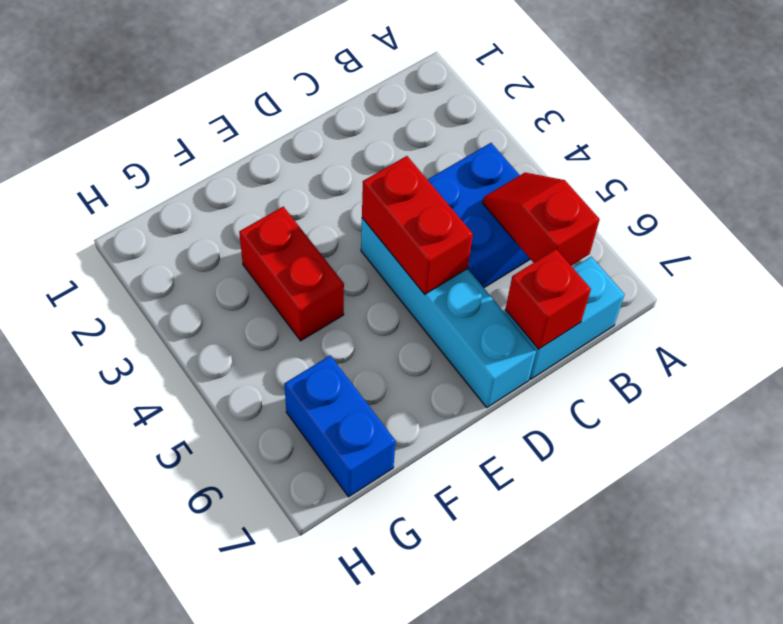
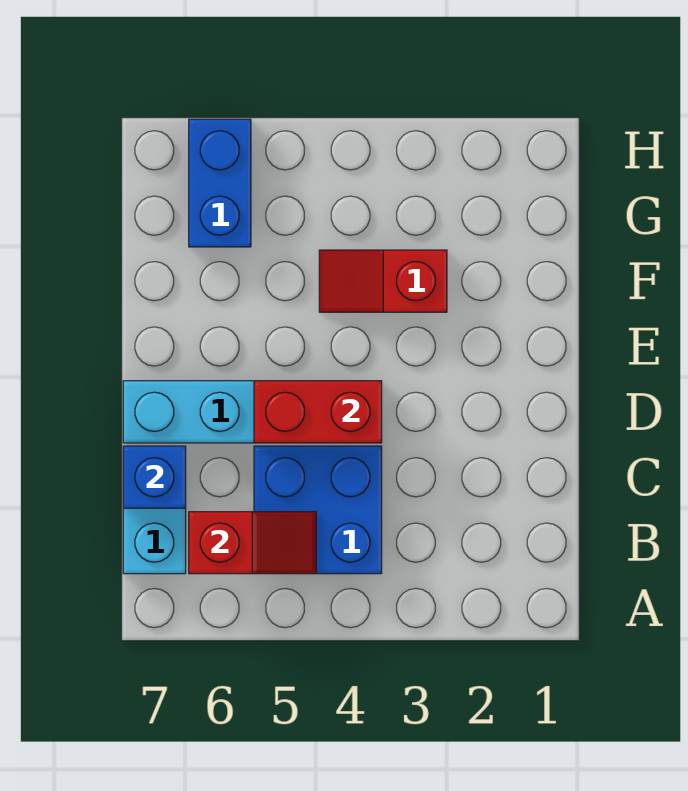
red brick C7 level 2 -> blue brick C7 level 2
red brick F3:F4 level 1 -> red slope F3:F4 level 1 top 3
blue brick G6:G7 level 1 -> blue brick G6:H6 level 1

